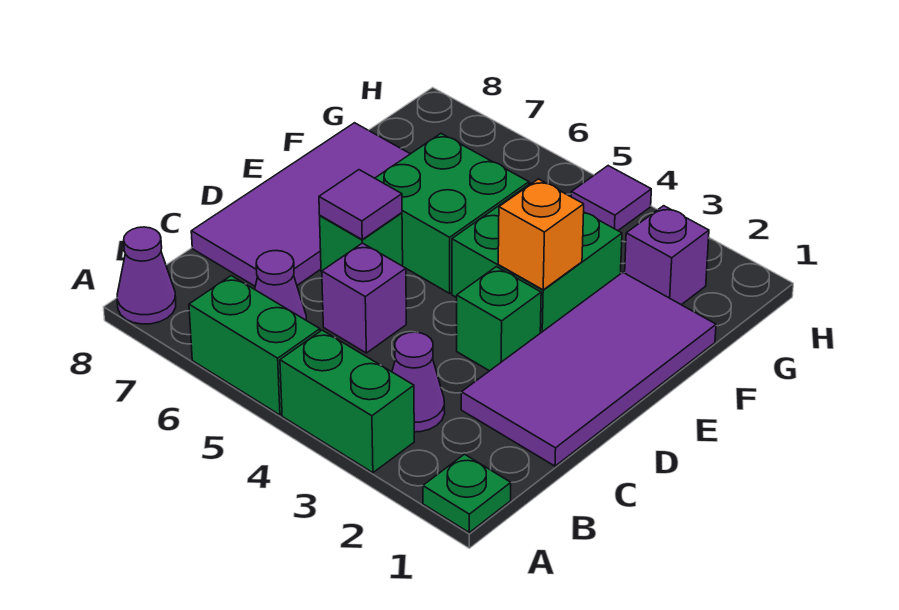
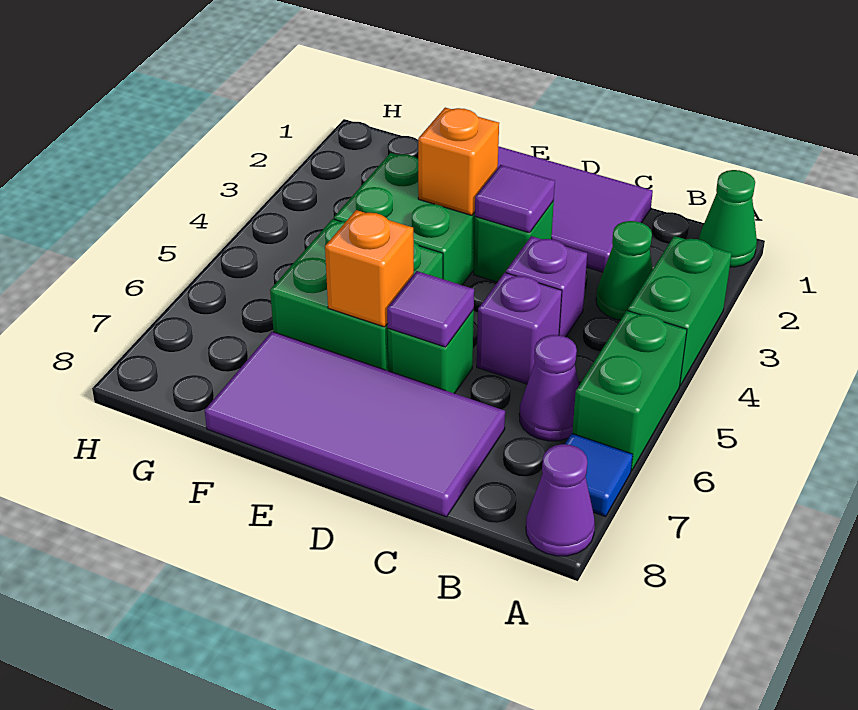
green plate A1 level 1 -> green cone A1 level 1
none -> blue tile A7 level 1
purple cone B3 level 1 -> green cone B3 level 1
none -> orange brick E6 level 2
purple brick G2 level 1 -> purple brick C4 level 1
purple tile H4 level 1 -> purple tile D3 level 2

